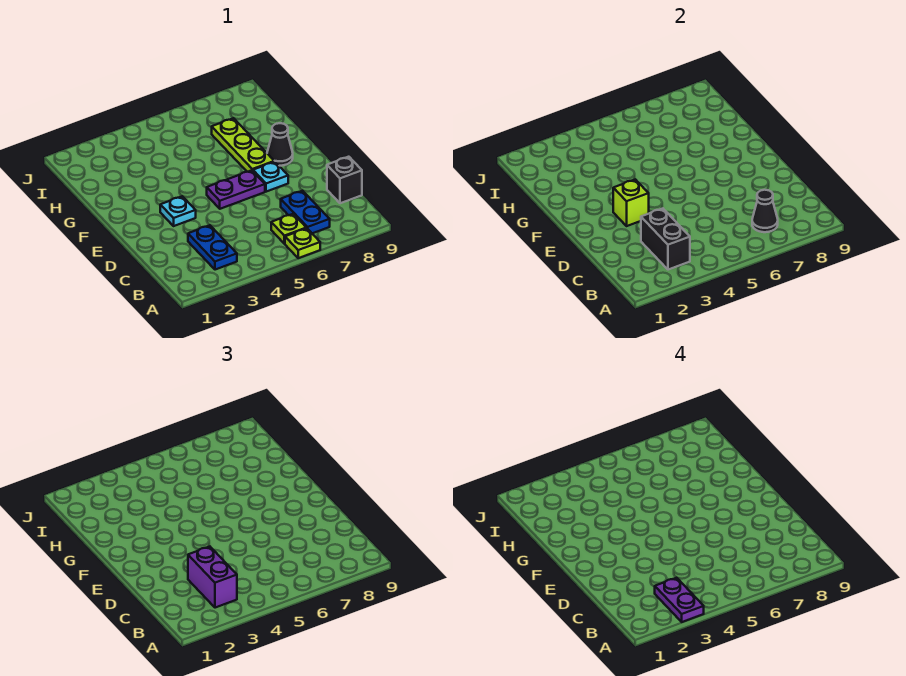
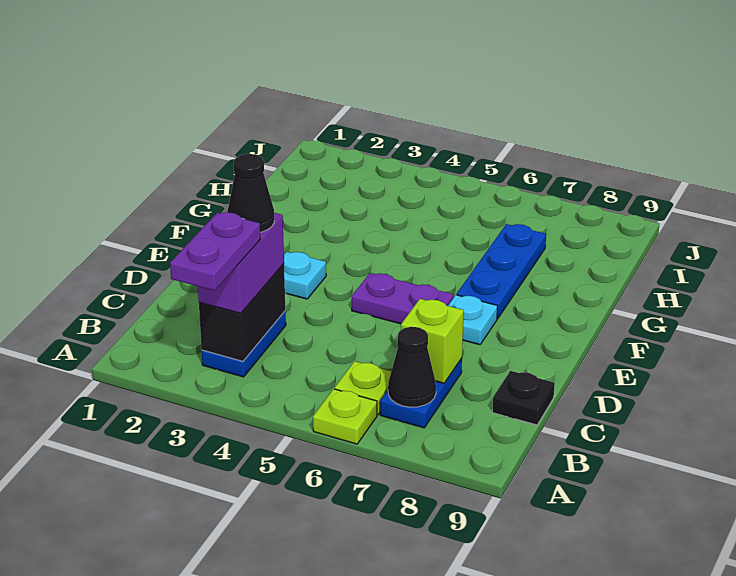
black brick C9 level 1 -> black plate C9 level 1
lime brick E3 level 2 -> lime brick C7 level 2
lime plate F7:H7 level 1 -> blue plate F7:H7 level 1
black cone F8 level 1 -> black cone C3 level 4

